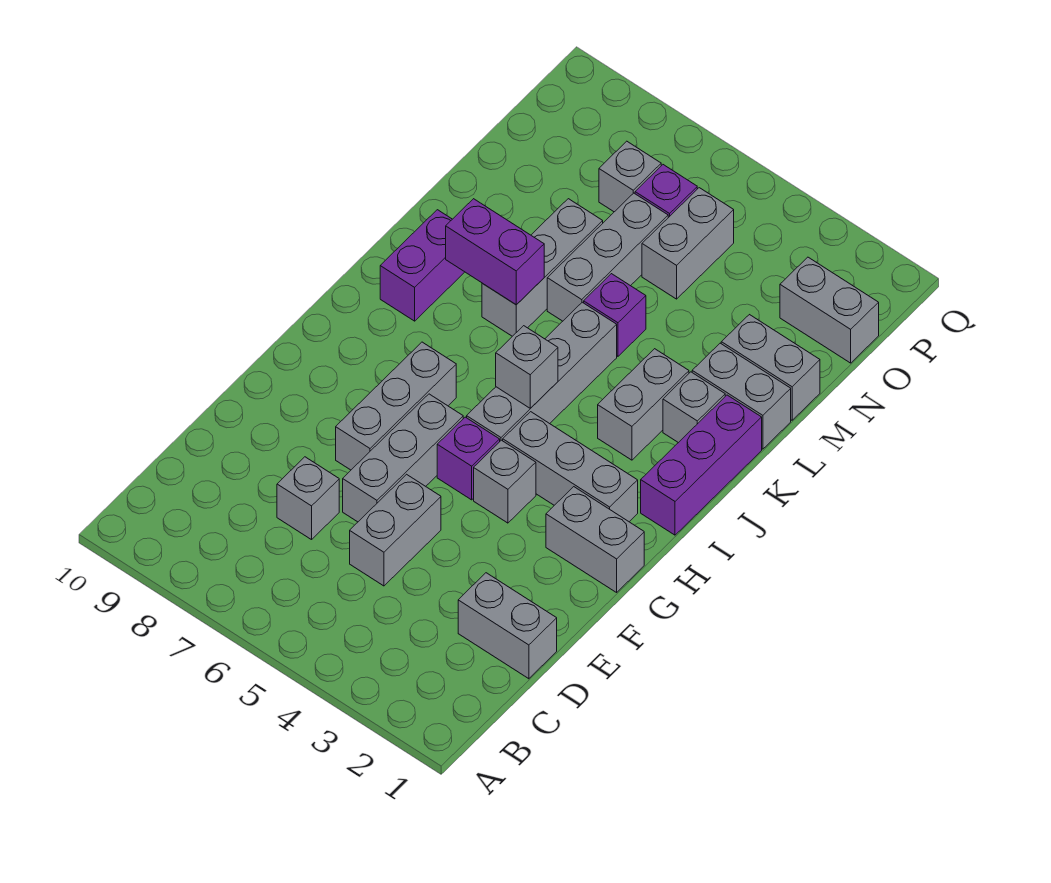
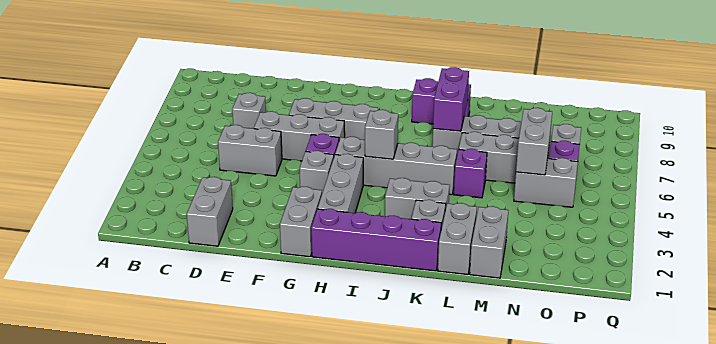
purple brick I1:K1 level 1 -> purple brick H1:K1 level 1
grey brick O1:O2 level 1 -> grey brick N5:N6 level 2

